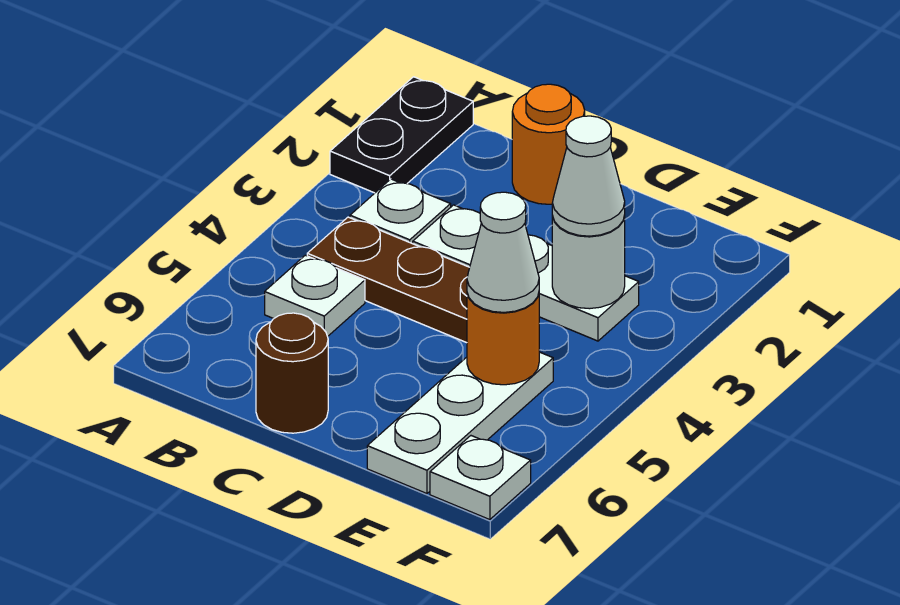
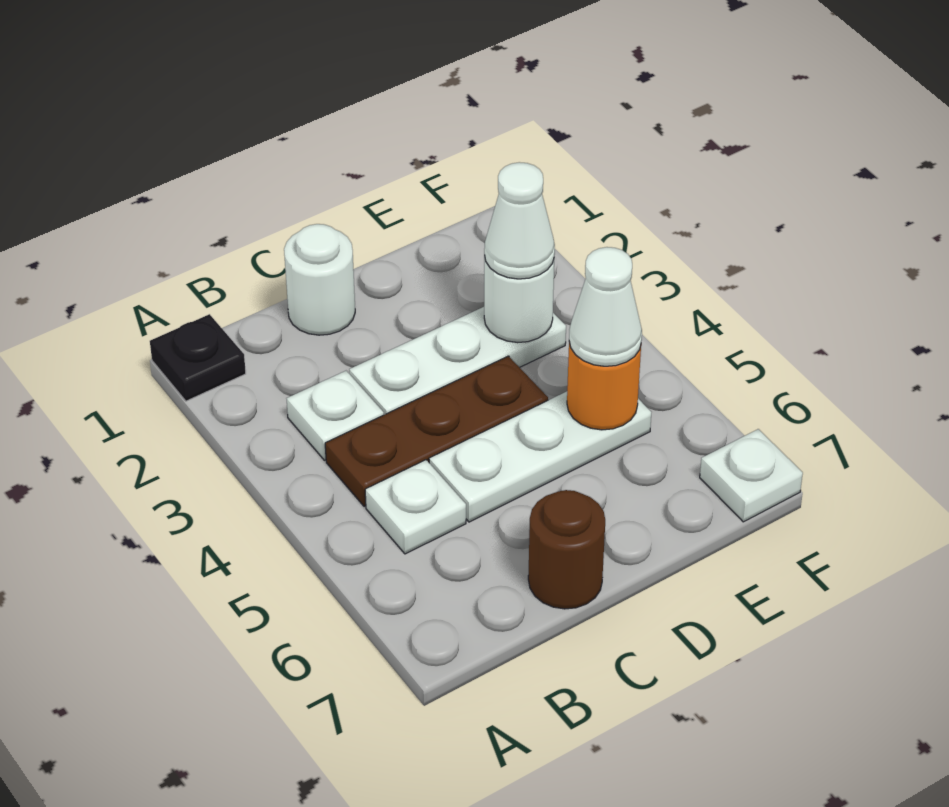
black plate A1:A2 level 1 -> black plate A1 level 1
orange round brick C1 level 1 -> white round brick C1 level 1
white plate E5:E7 level 1 -> white plate C5:E5 level 1

